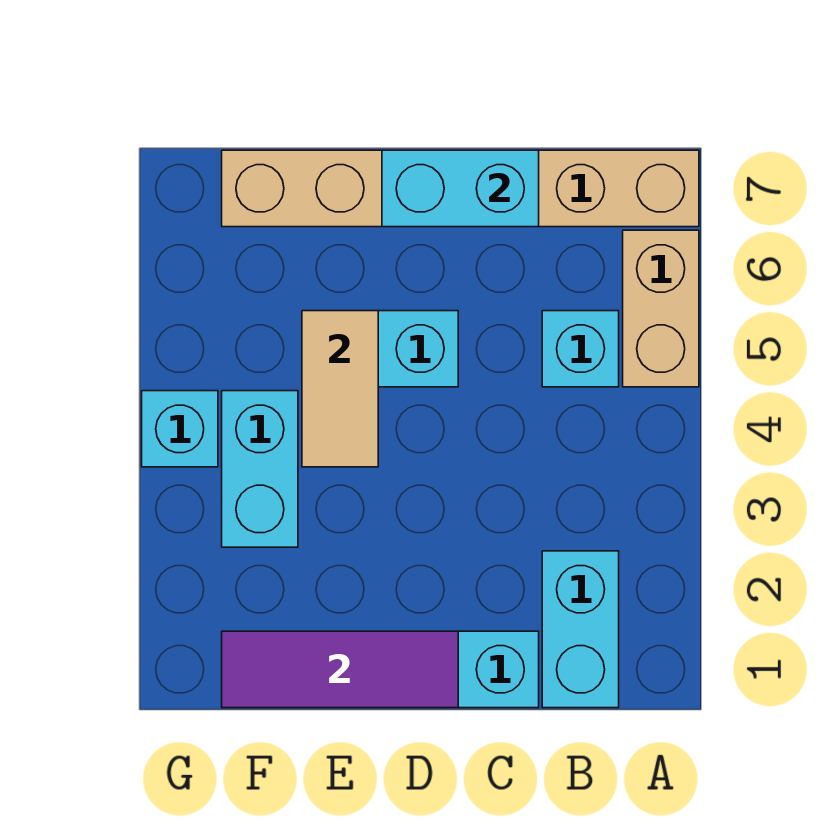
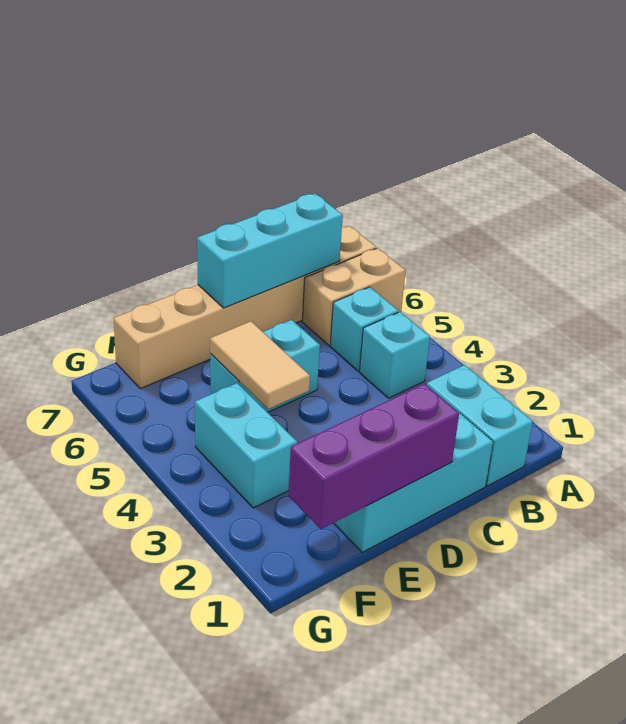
tan brick A5:A6 level 1 -> tan brick A6:B6 level 1
cyan brick C7:D7 level 2 -> cyan brick B7:D7 level 2
purple tile D1:F1 level 2 -> purple brick D1:F1 level 2
cyan brick G4 level 1 -> cyan brick B4 level 1

